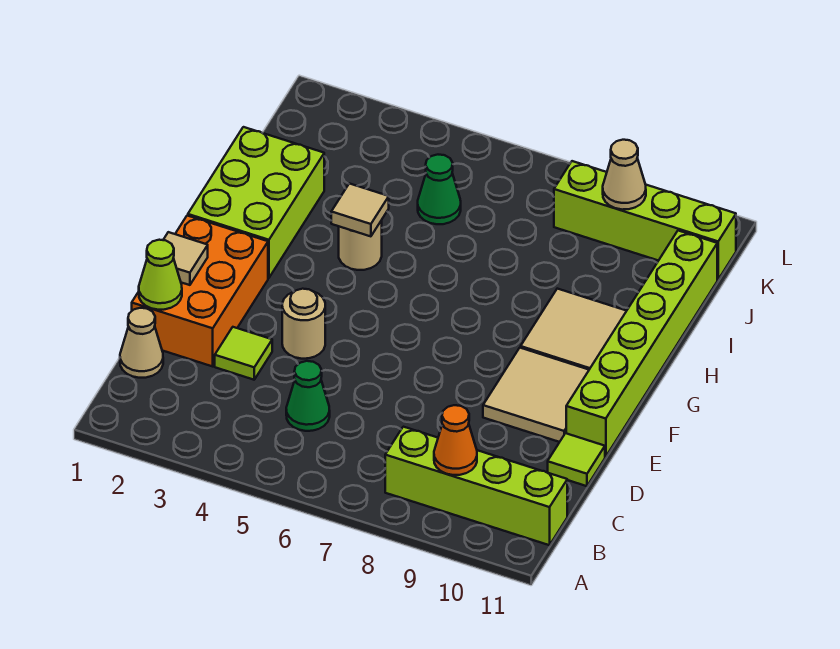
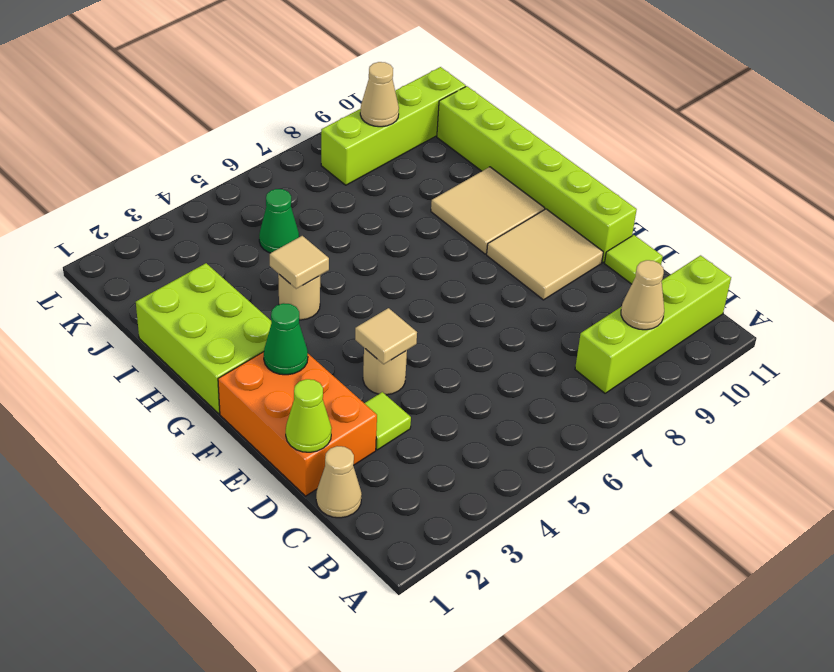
orange cone B9 level 2 -> tan cone B9 level 2
green cone C5 level 1 -> green cone F2 level 2
tan tile E1 level 2 -> tan tile E4 level 2

